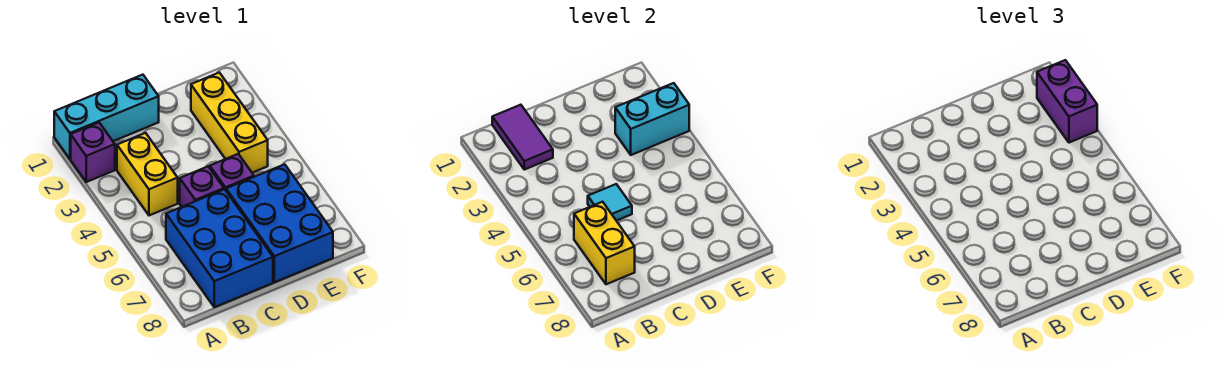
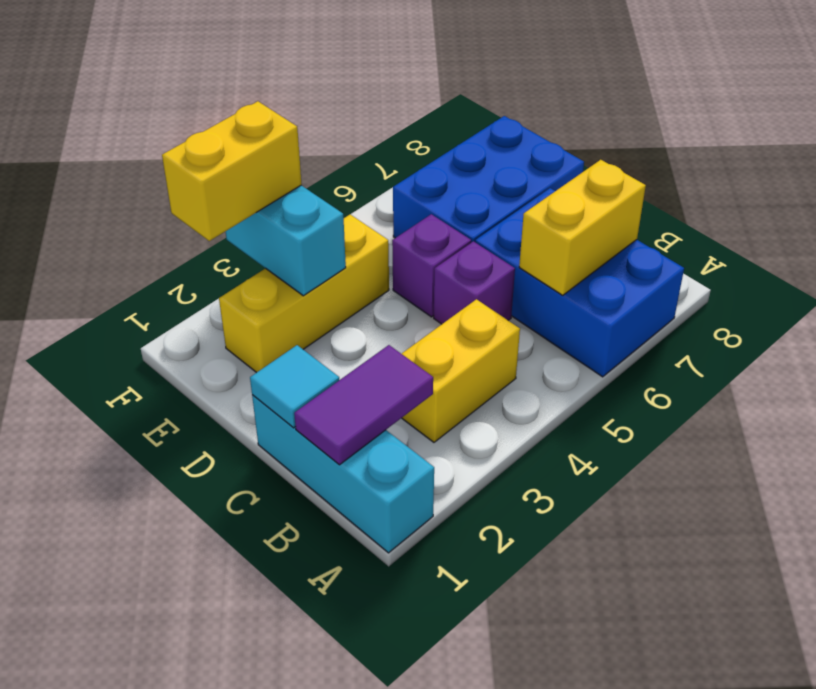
purple brick A2 level 1 -> none
blue brick B6:C8 level 1 -> blue brick A6:C7 level 1
cyan tile C5 level 2 -> cyan tile C1 level 2
purple brick F2:F3 level 3 -> yellow brick F2:F3 level 3

